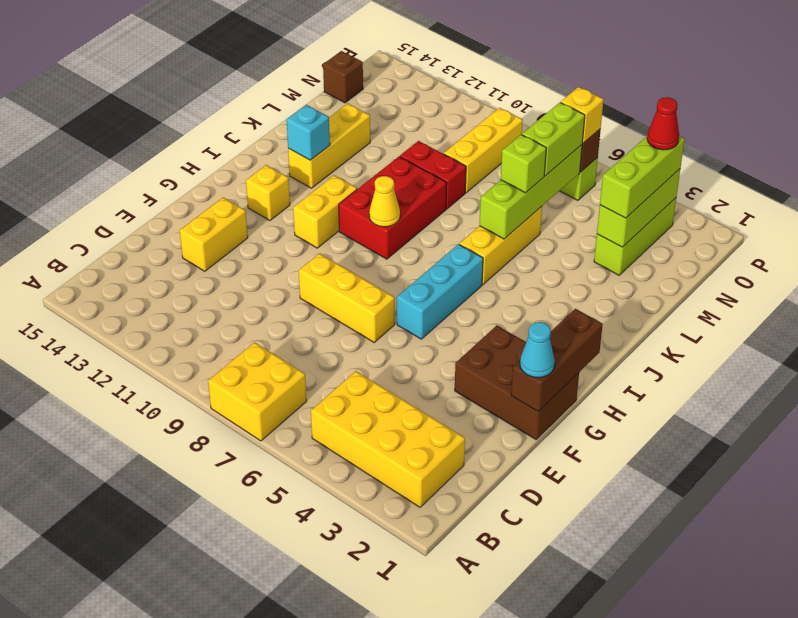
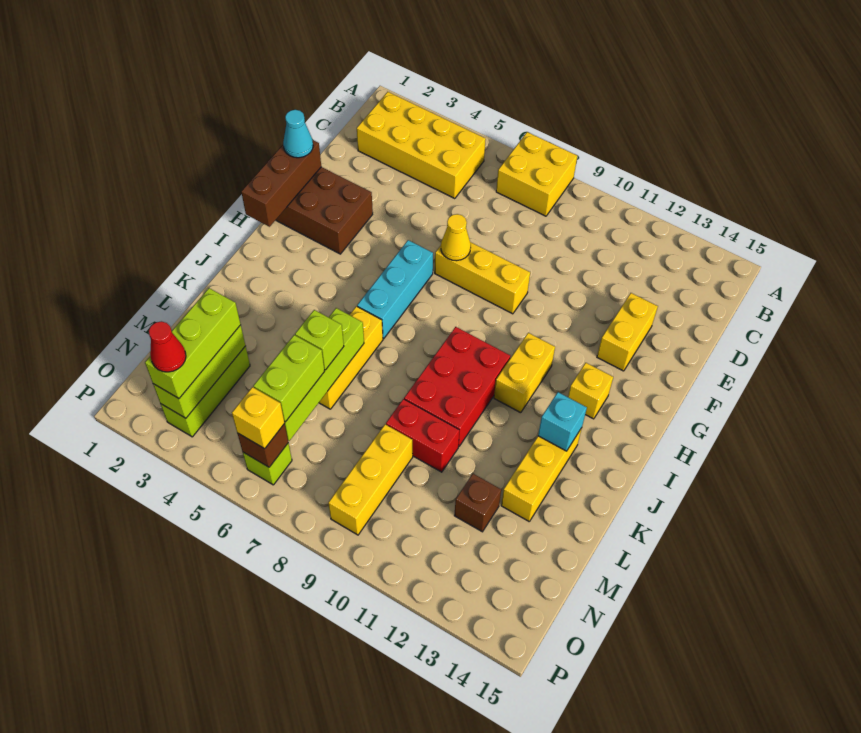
yellow cone I9 level 2 -> yellow cone F7 level 2
brown brick N15 level 1 -> brown brick M12 level 1

